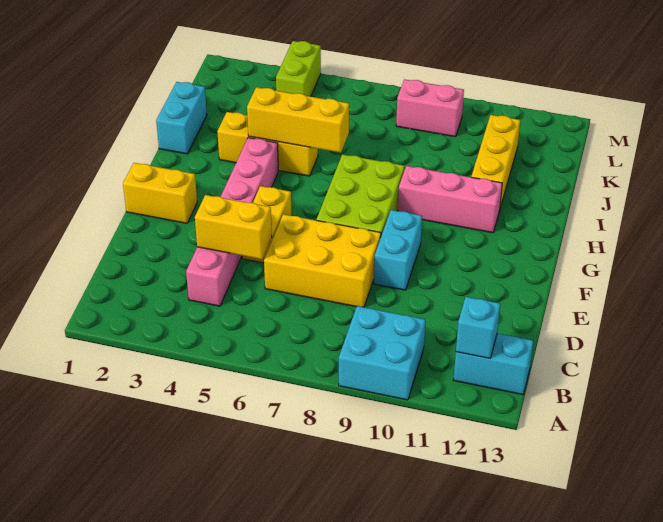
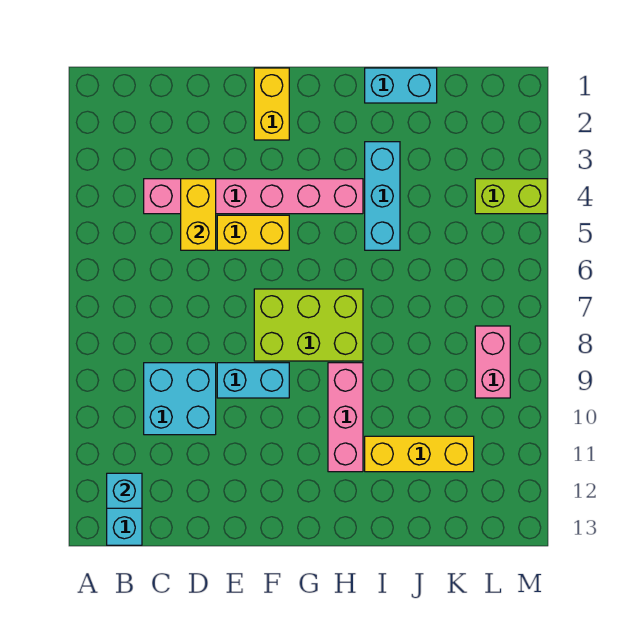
cyan brick A9:B10 level 1 -> cyan brick C9:D10 level 1
yellow brick D6:E8 level 1 -> none
yellow brick I3:I5 level 1 -> cyan brick I3:I5 level 1
yellow brick I4:I6 level 2 -> none

